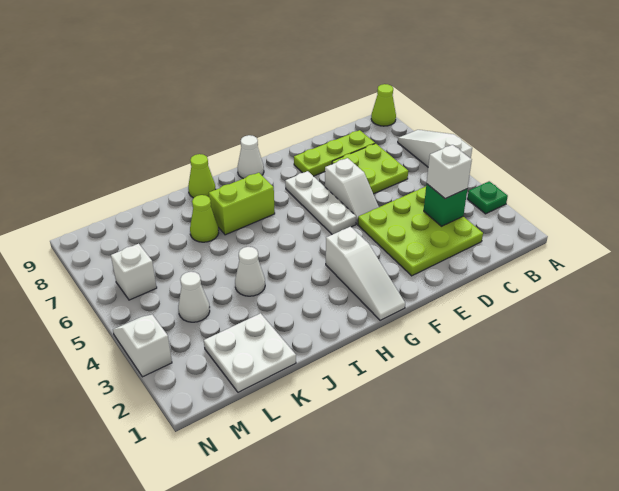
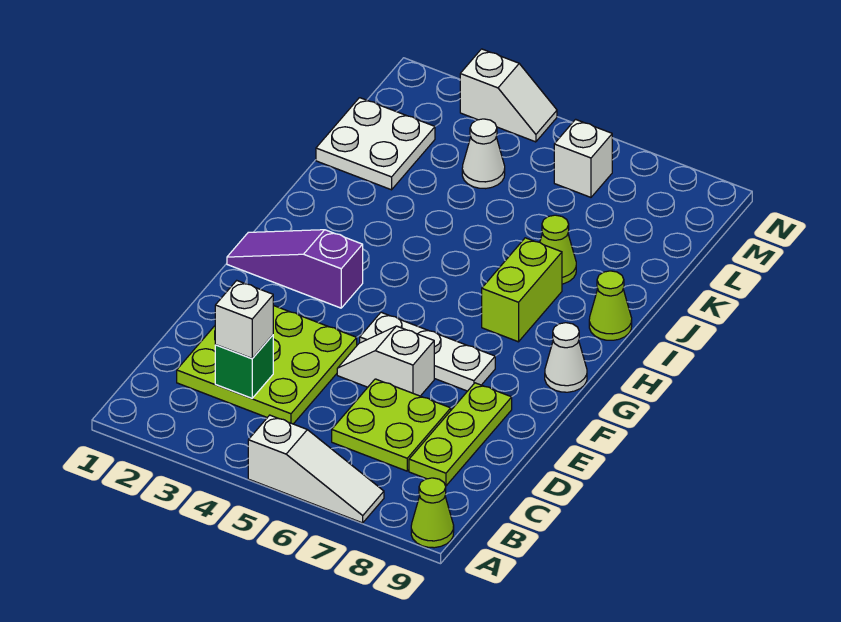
green plate A3 level 1 -> none
white slope G1:G3 level 1 top 3 -> purple slope G1:G3 level 1 top 3
white cone J4 level 1 -> none

